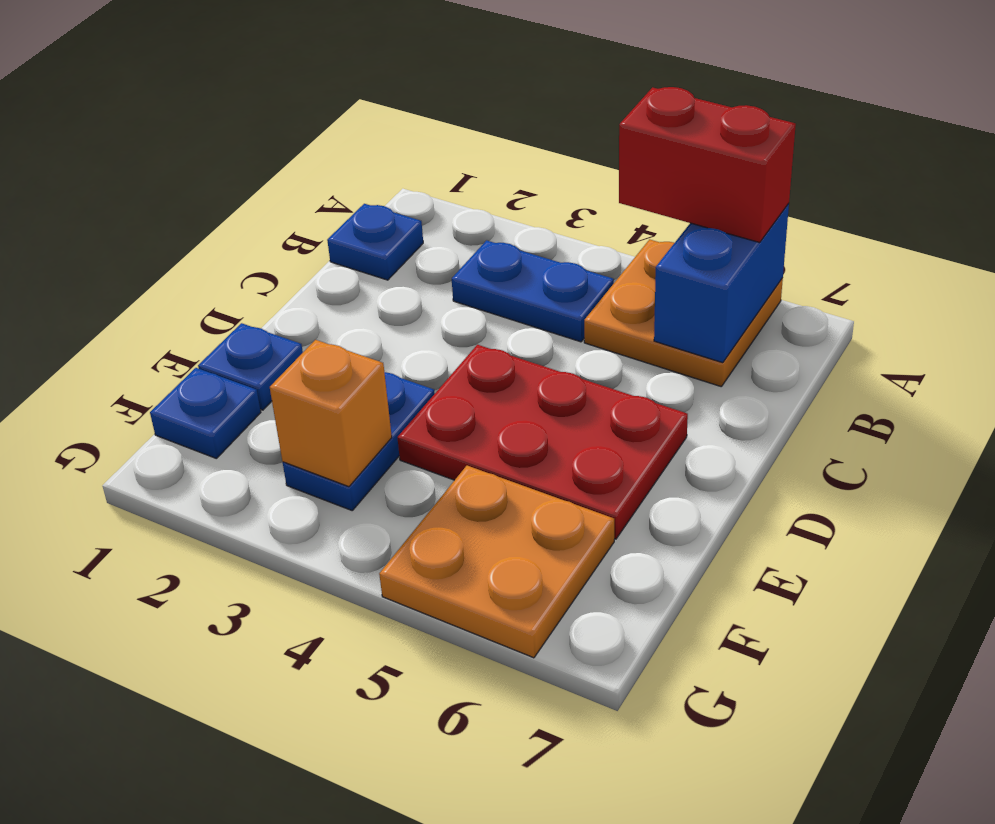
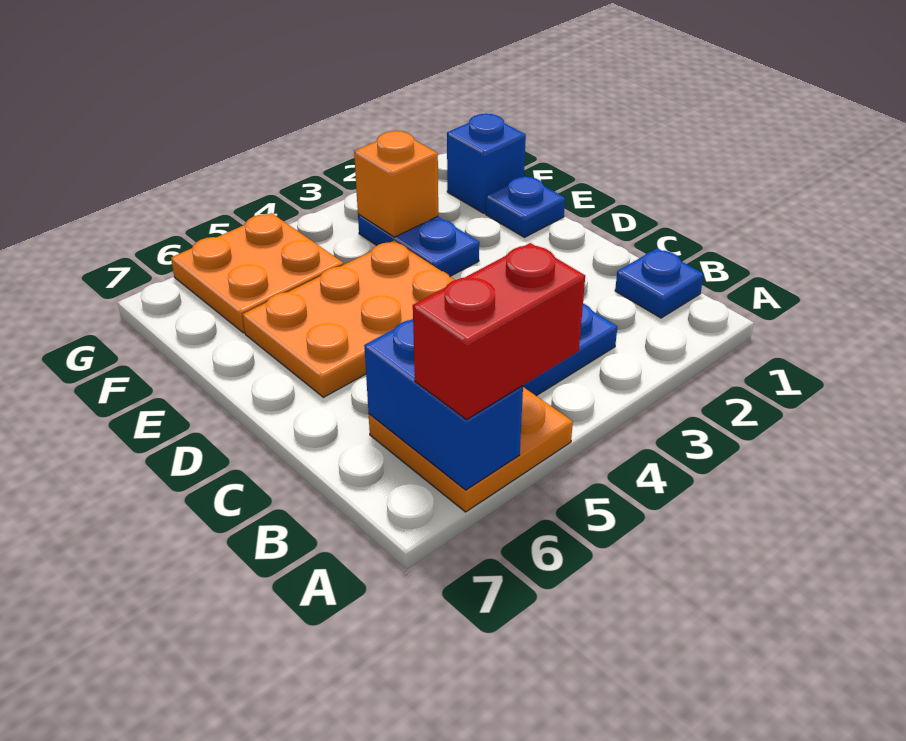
red plate D4:E6 level 1 -> orange plate D4:E6 level 1
blue plate F1 level 1 -> blue brick F1 level 1

